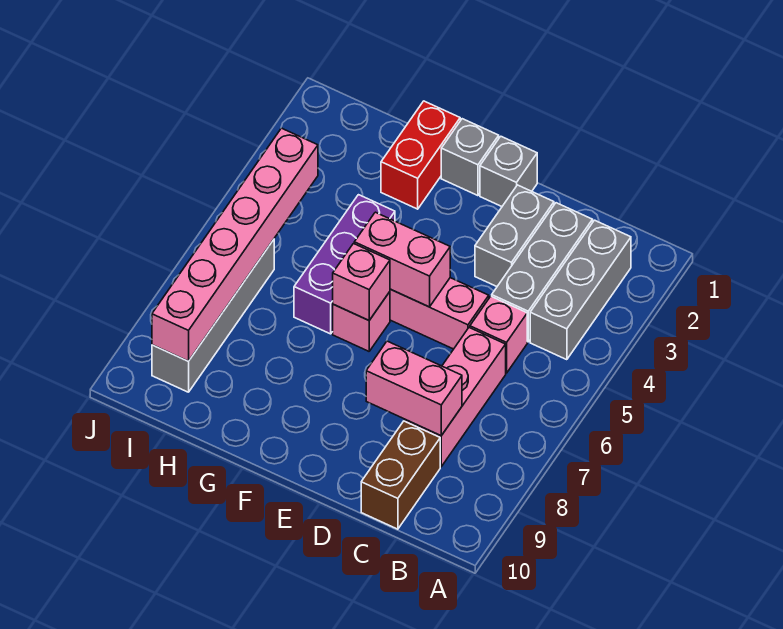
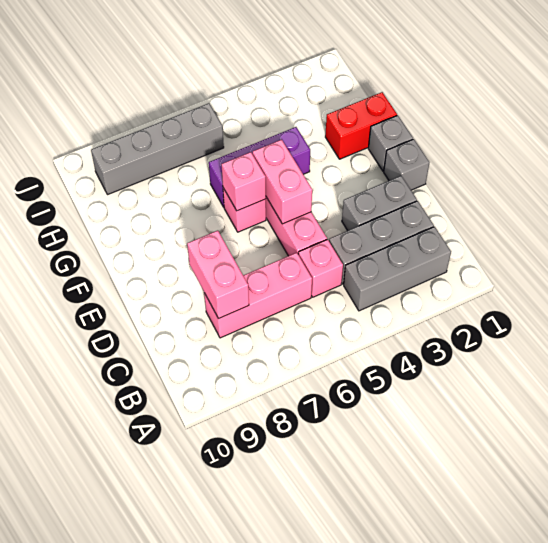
brown brick C9:C10 level 1 -> none
pink brick I4:I9 level 2 -> none

